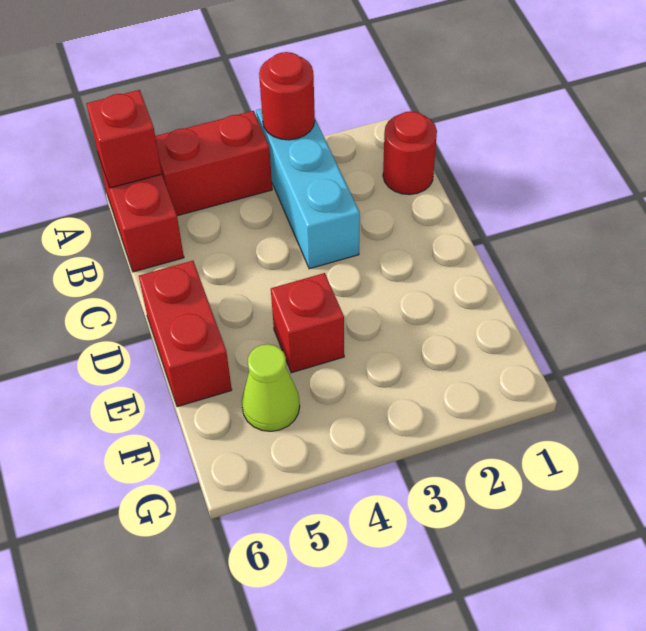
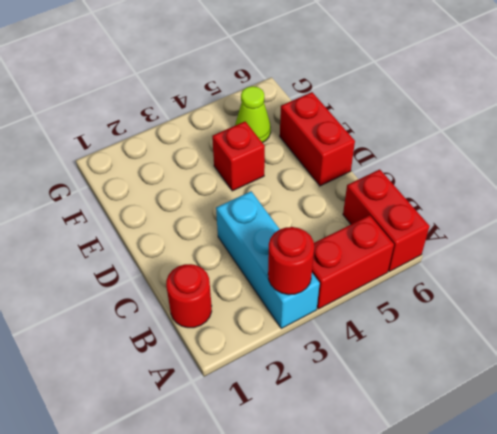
red brick A6 level 2 -> none

